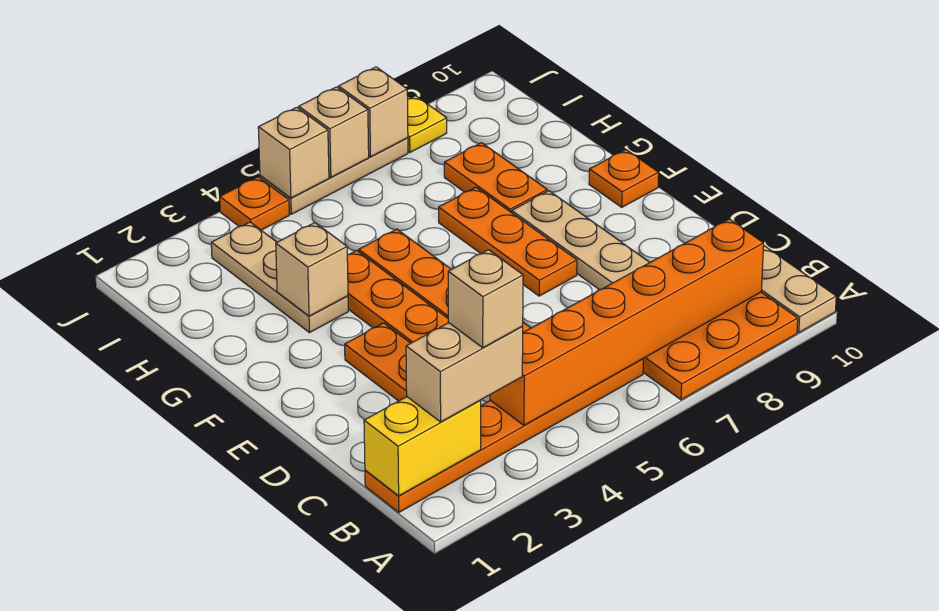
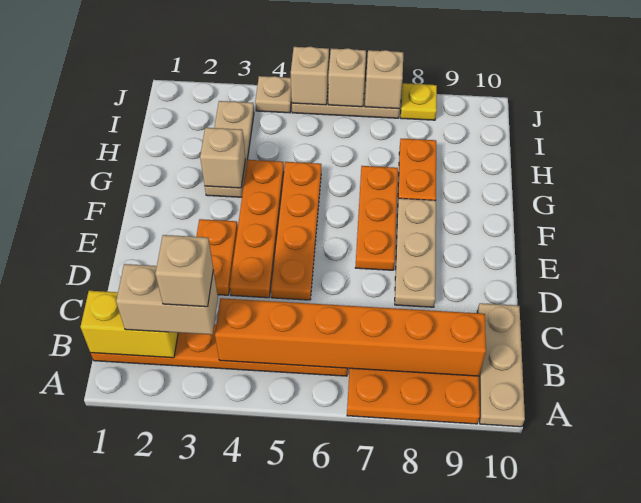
orange plate F10 level 1 -> none
orange plate J4 level 1 -> tan plate J4 level 1

